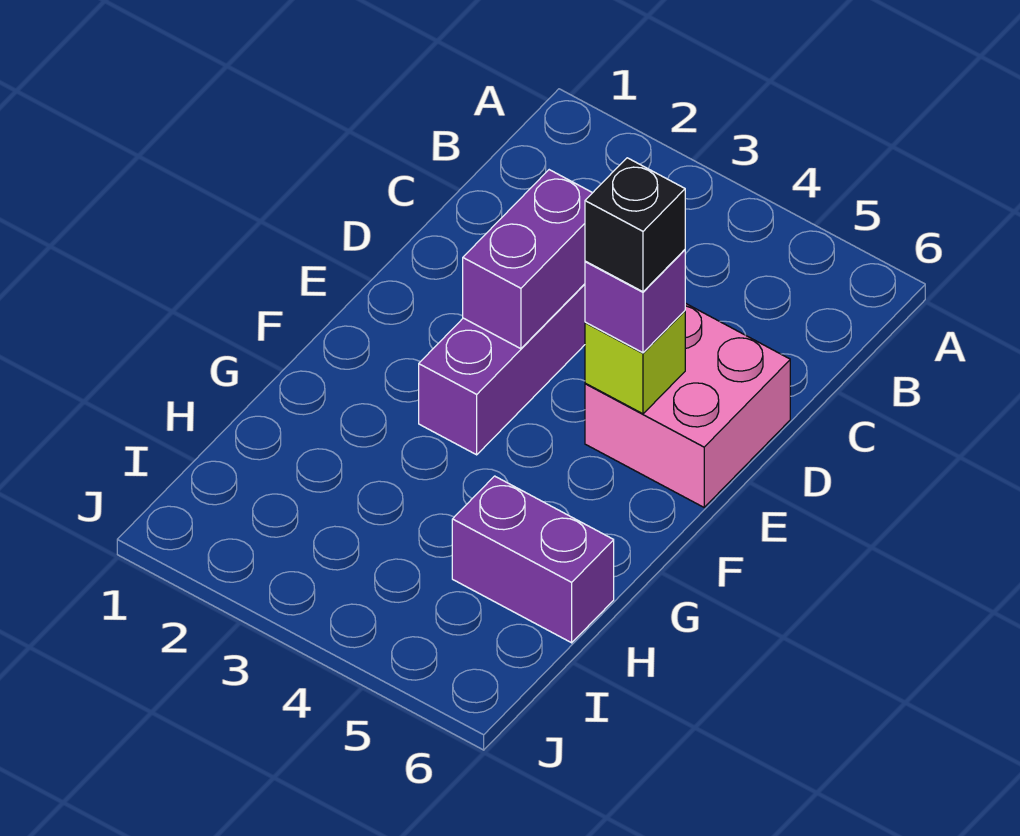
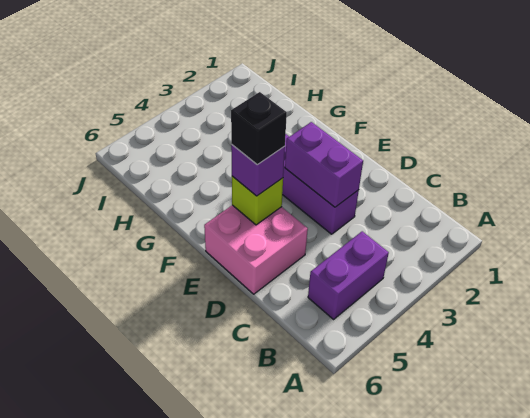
purple brick H5:H6 level 1 -> purple brick B4:B5 level 1

